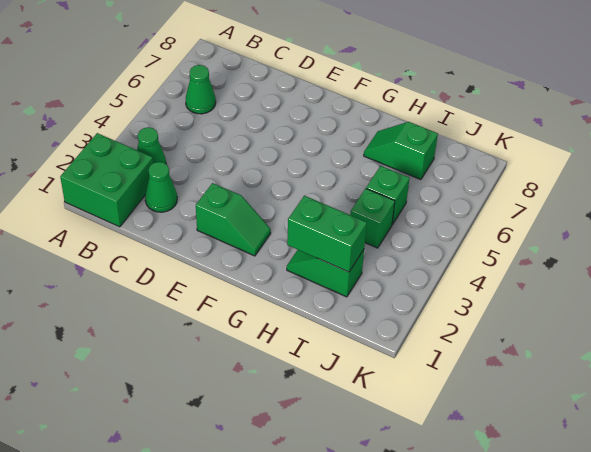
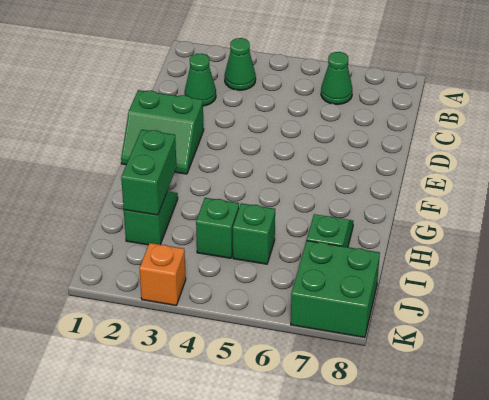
green brick A1:B2 level 1 -> green brick J7:K8 level 1
green slope E2:F2 level 1 top E -> green slope E1:F2 level 1 top E
none -> orange brick K3 level 1

